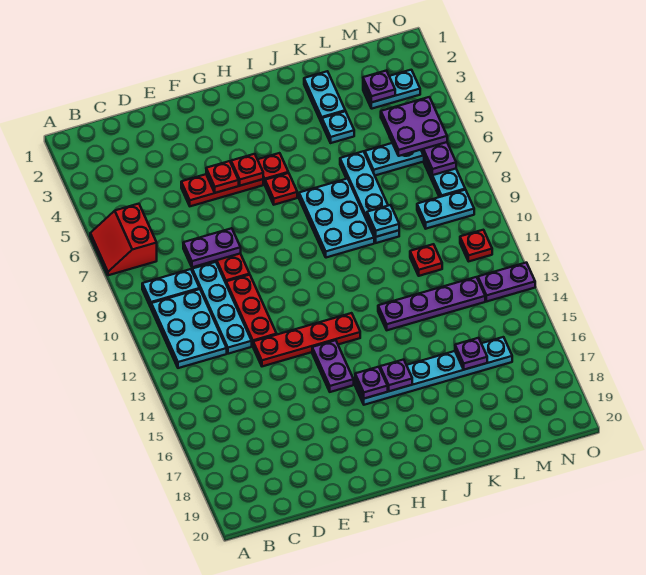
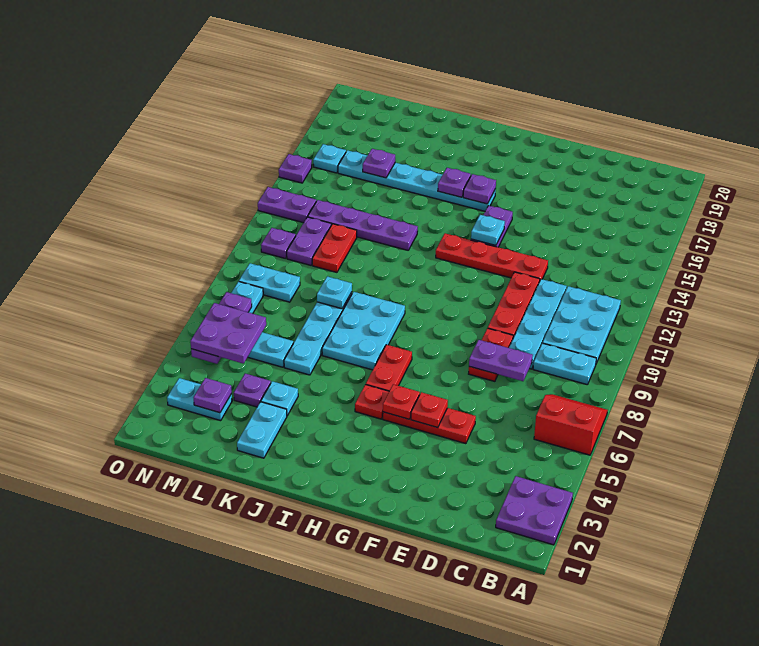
none -> purple plate A2:B3 level 1
red slope A6:B7 level 1 top B -> red slope A6:B7 level 1 top 6
none -> cyan plate G14 level 2
red plate H6 level 1 -> red plate H6:H7 level 1
none -> purple plate L4 level 1
red plate L11 level 1 -> red plate L11:L12 level 1
none -> purple plate M11:M12 level 1
red plate N11 level 1 -> purple plate N11 level 1
none -> cyan plate N16 level 1
none -> purple plate O15 level 1

